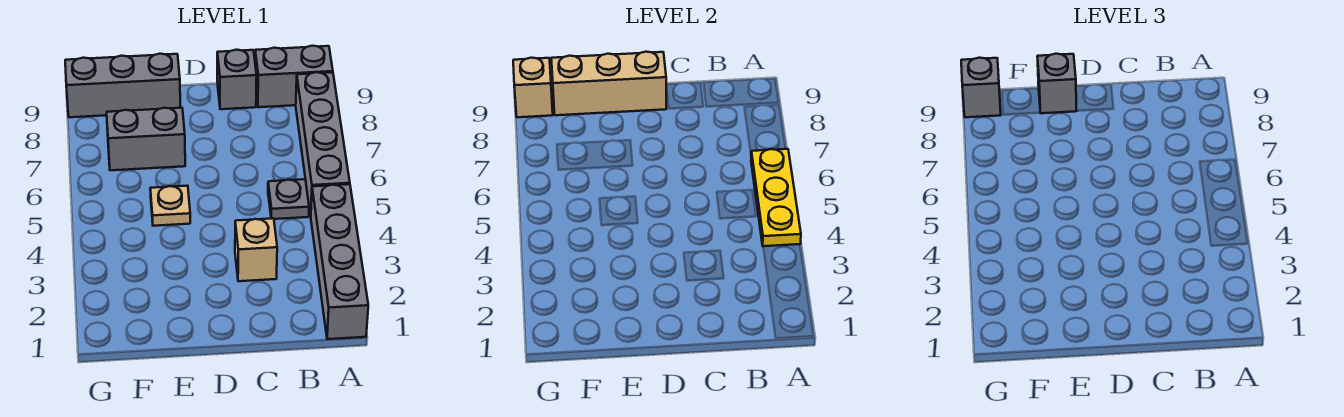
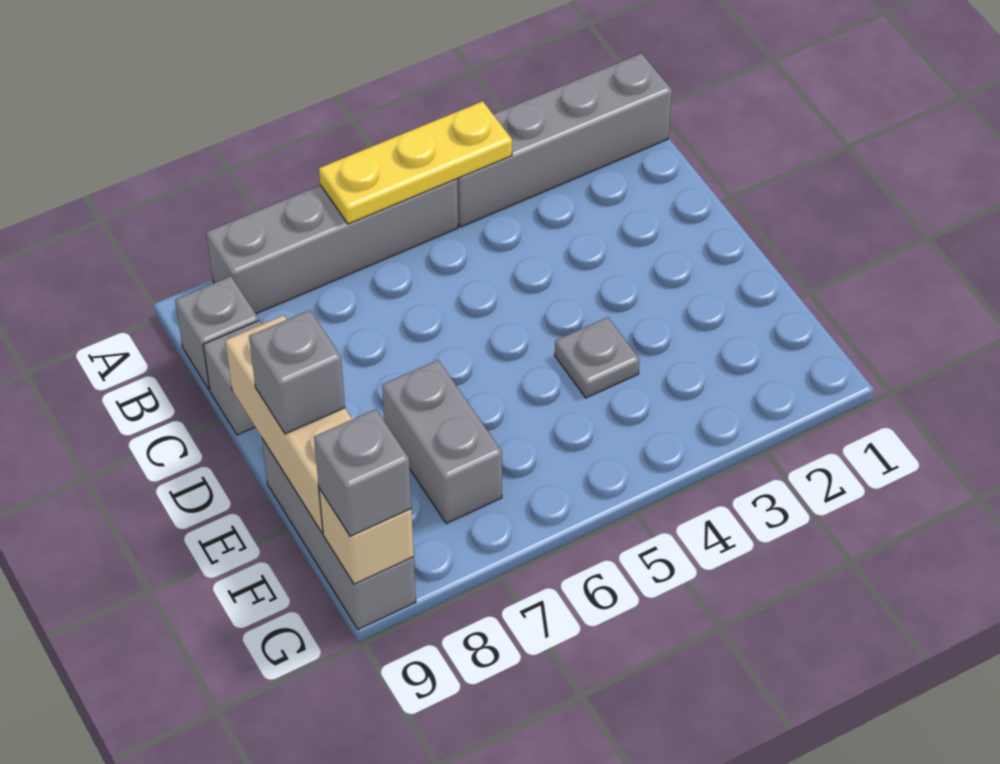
grey brick A9:B9 level 1 -> grey brick B9 level 1
grey plate B5 level 1 -> grey plate E4 level 1
tan brick C3 level 1 -> none
tan plate E5 level 1 -> none

